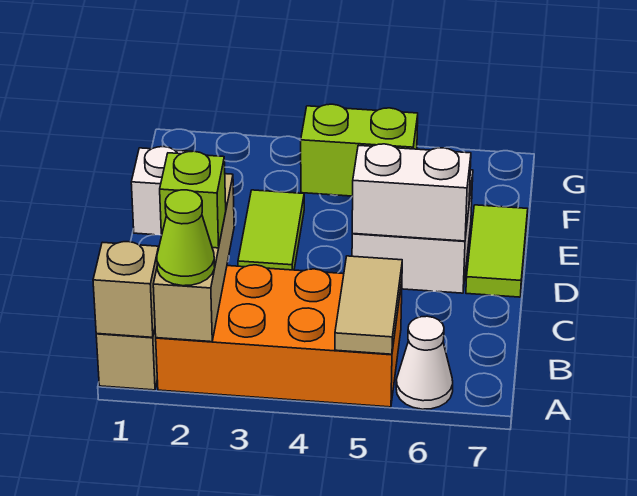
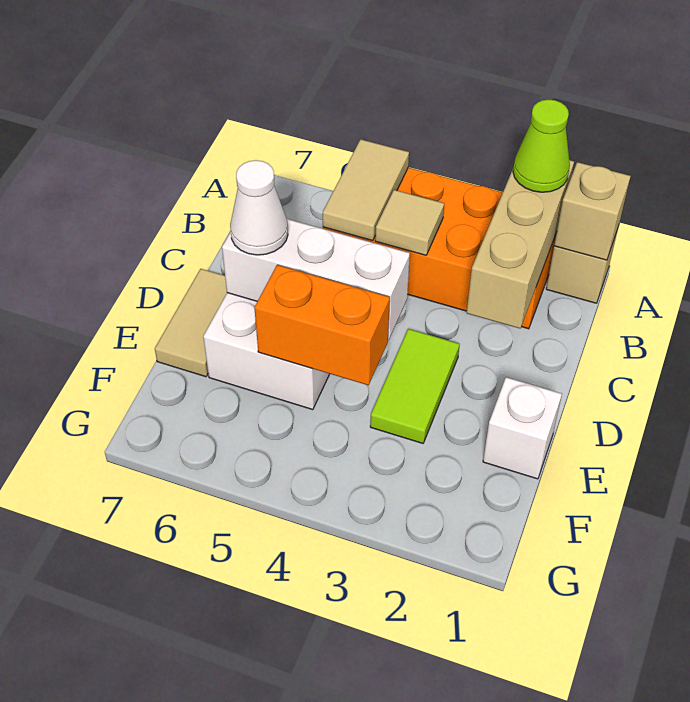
white cone A6 level 1 -> white cone D6 level 3
lime brick B2 level 3 -> none
none -> tan tile B4 level 2
white brick D5:D6 level 2 -> white brick D4:D6 level 2
lime tile D7:E7 level 1 -> tan tile D7:E7 level 1
lime brick E4:E5 level 2 -> orange brick E4:E5 level 2

